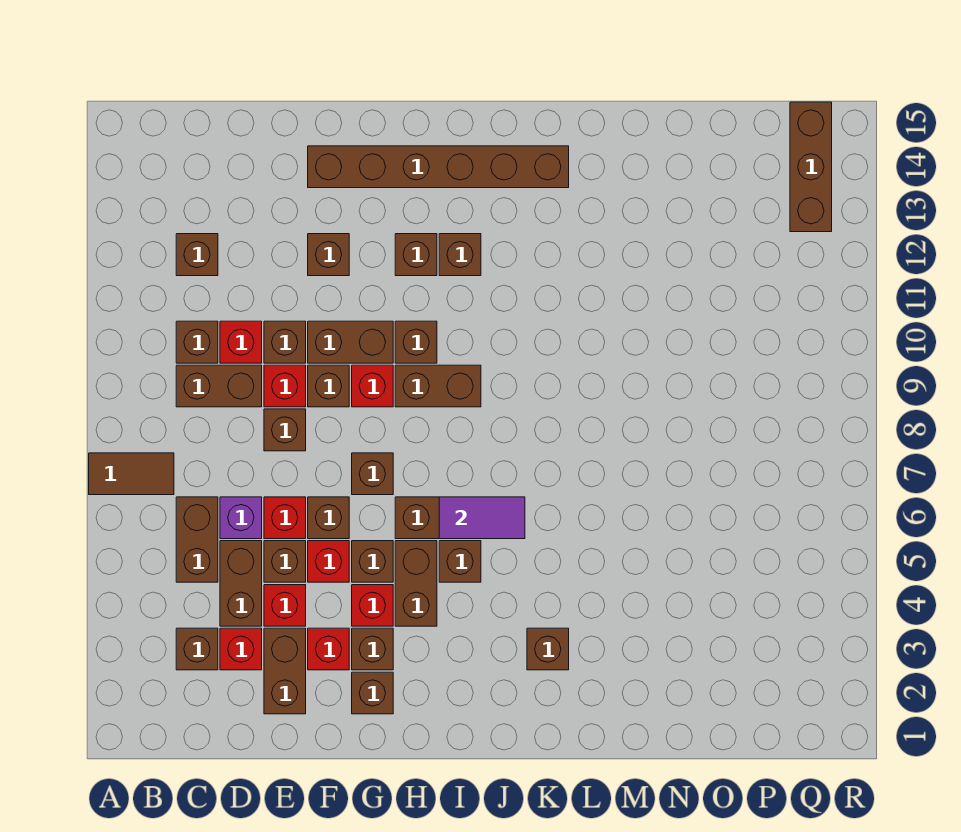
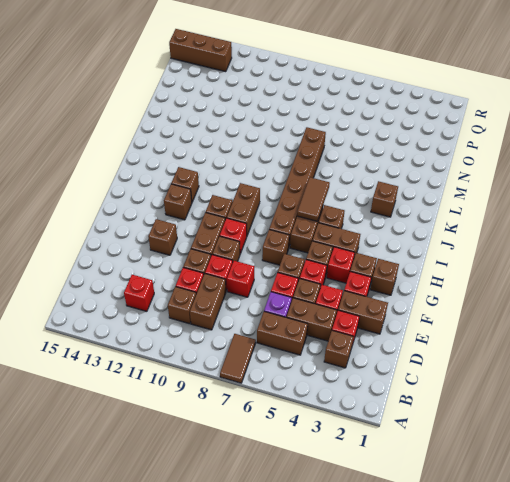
brown brick C12 level 1 -> red brick C12 level 1
brown brick E8 level 1 -> red brick E8 level 1
brown brick F14:K14 level 1 -> brown brick H7:M7 level 1
purple tile I6:J6 level 2 -> brown tile I6:J6 level 2

